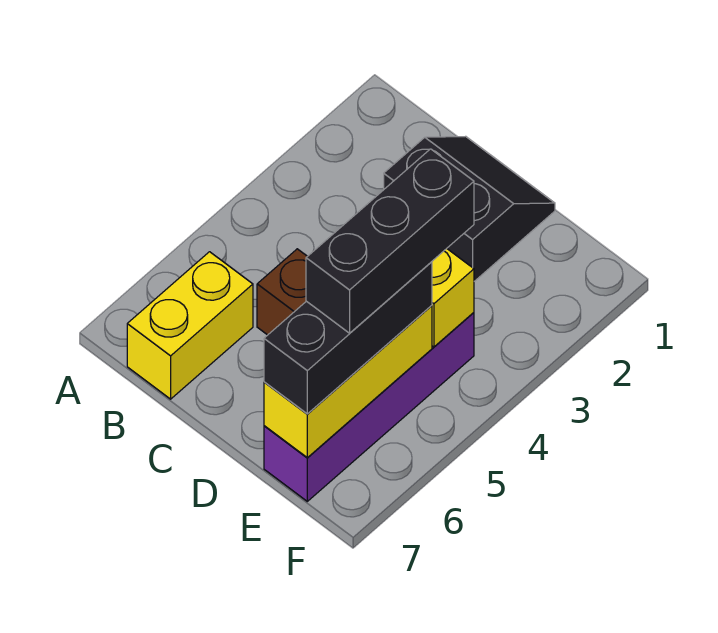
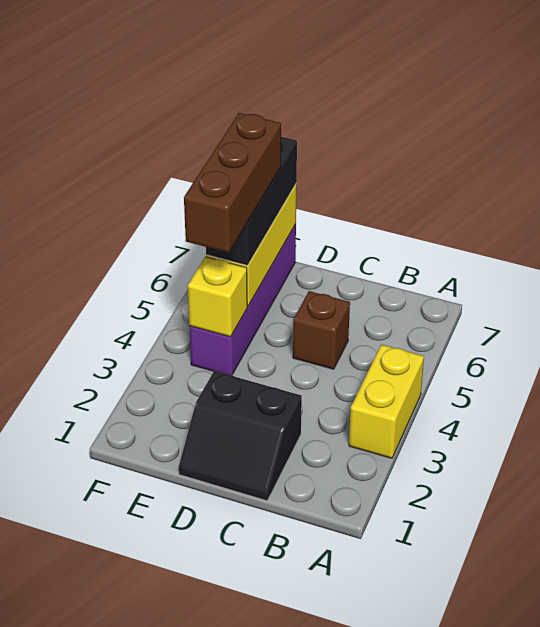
yellow brick B6:B7 level 1 -> yellow brick A3:A4 level 1
black brick E4:E6 level 4 -> brown brick E4:E6 level 4

